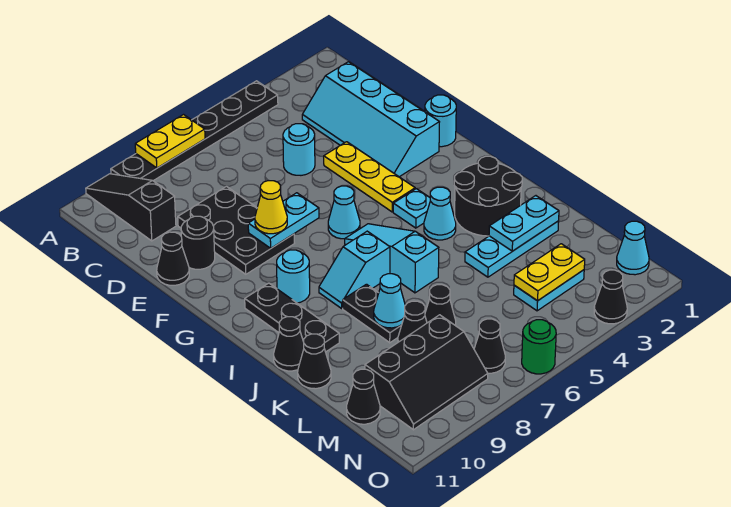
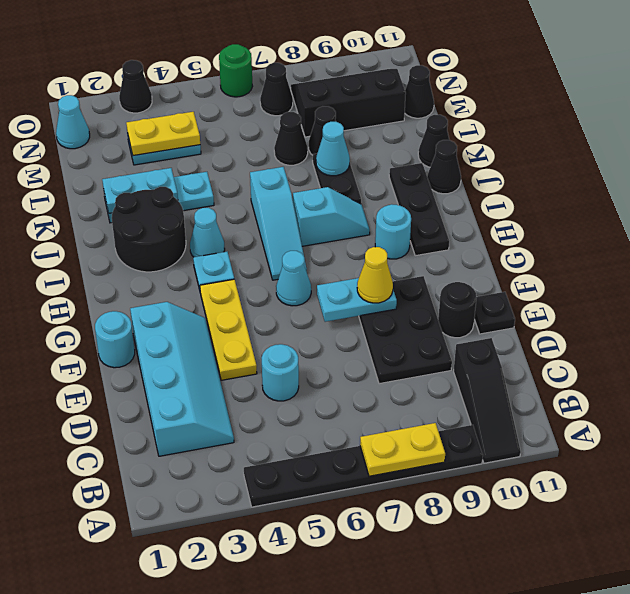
black cone E11 level 1 -> black plate E11 level 1

